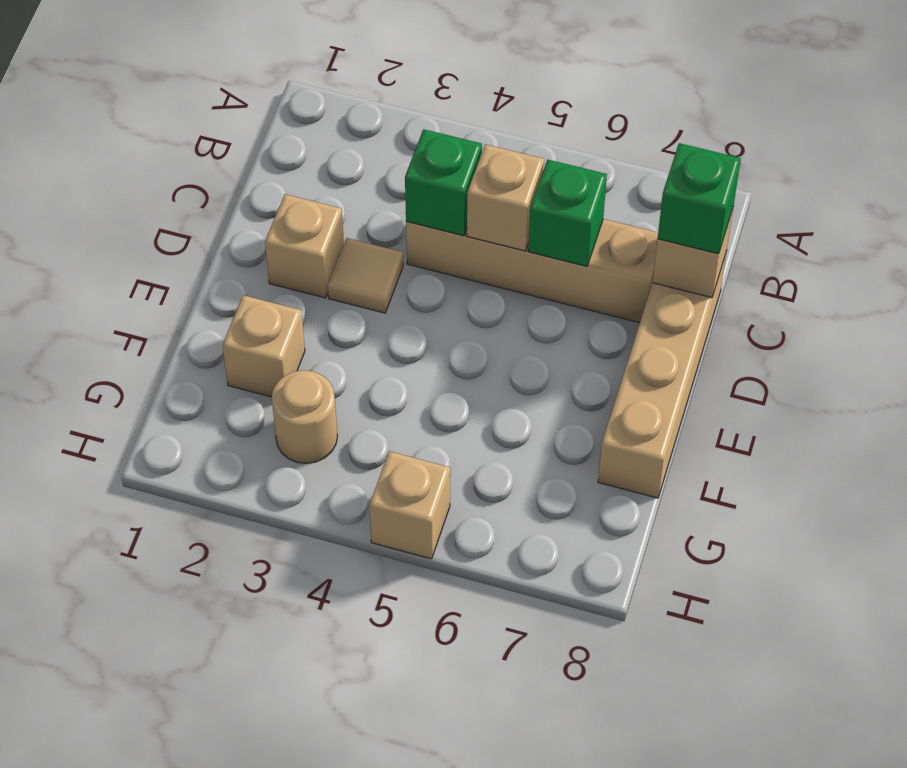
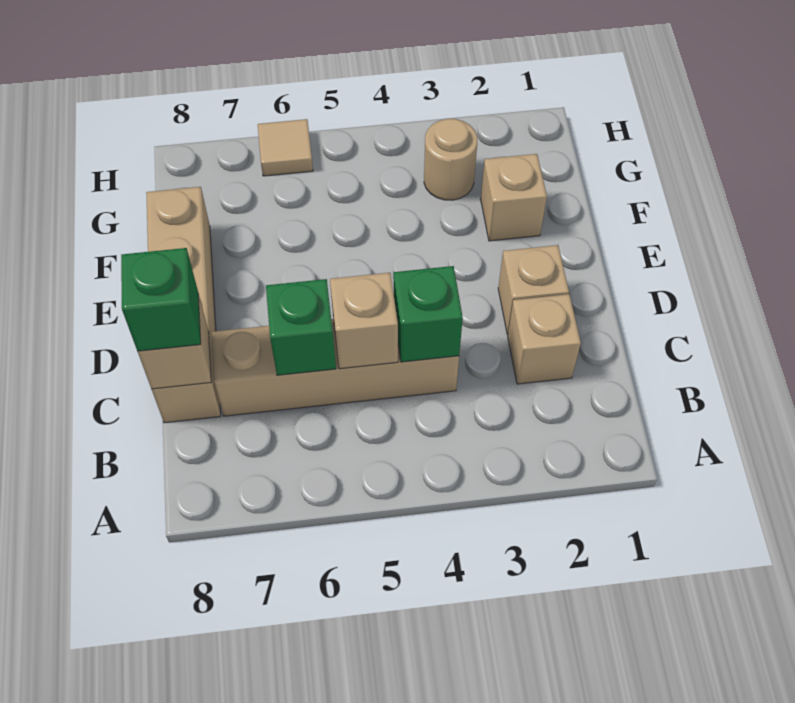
tan tile D3 level 1 -> tan tile H6 level 1
tan brick H5 level 1 -> tan brick C2 level 1

